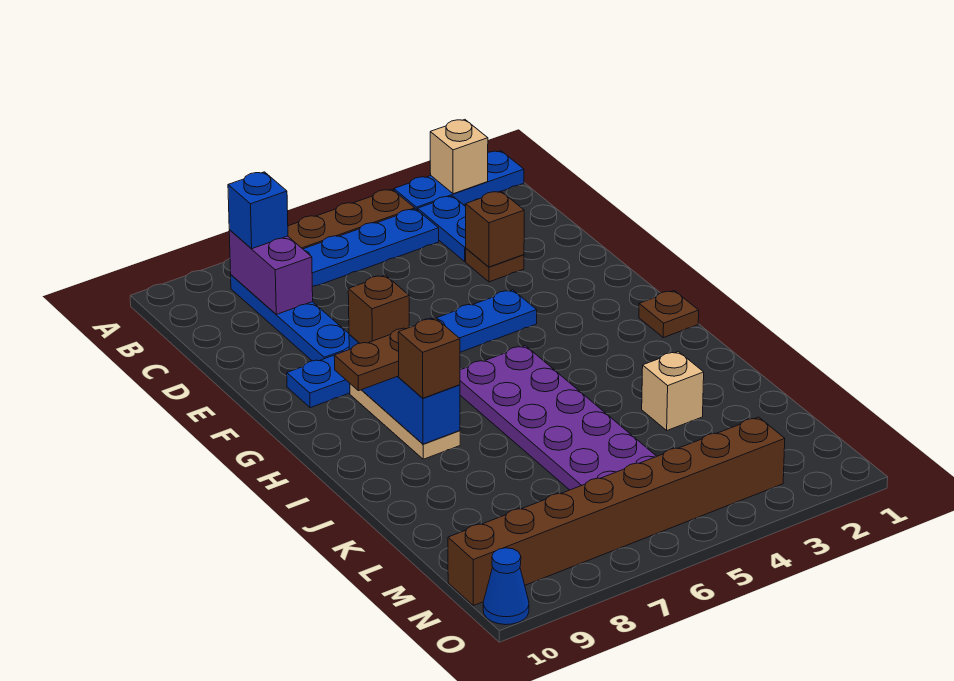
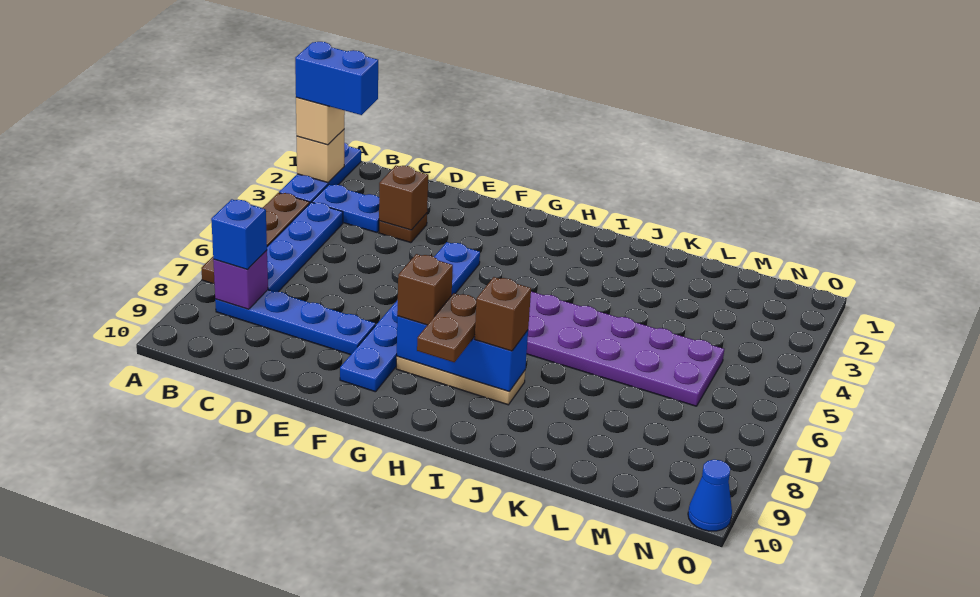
none -> blue brick A2:B2 level 4
purple brick B8:C8 level 2 -> purple brick B8 level 2
brown plate H1 level 1 -> none
tan brick K3 level 1 -> tan brick A2 level 3
brown brick N3:N10 level 1 -> none

